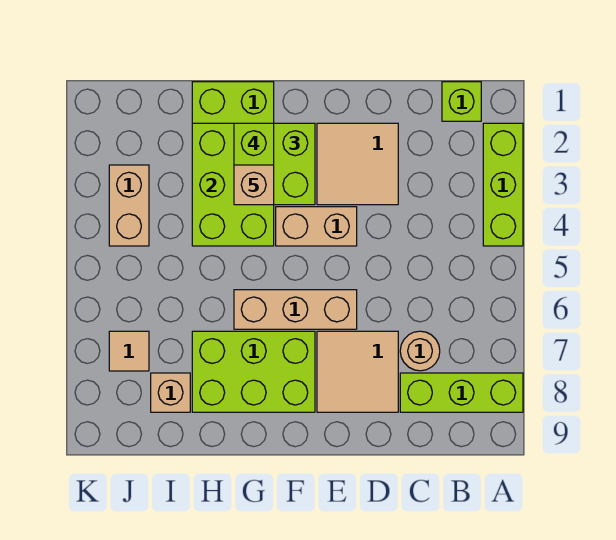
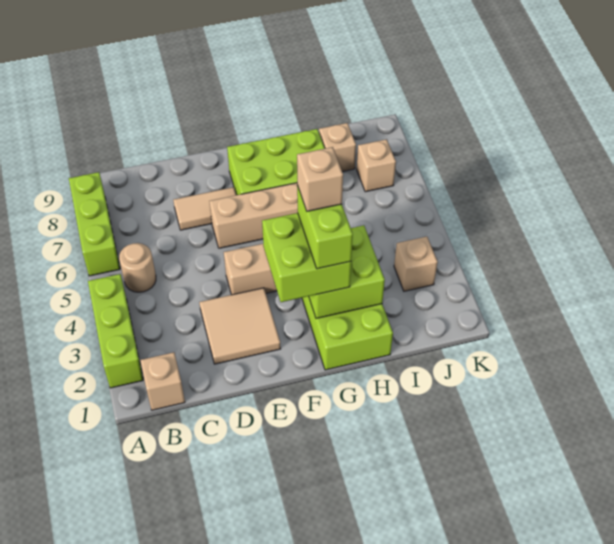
lime brick A8:C8 level 1 -> lime brick A6:A8 level 1
lime brick B1 level 1 -> tan brick B1 level 1
tan round brick C7 level 1 -> tan round brick B5 level 1
tan tile D7:E8 level 1 -> tan tile D7:E7 level 1
lime brick G2:H4 level 2 -> lime brick G2:H3 level 2
tan brick J3:J4 level 1 -> tan brick J3 level 1
tan tile J7 level 1 -> tan brick J7 level 1

